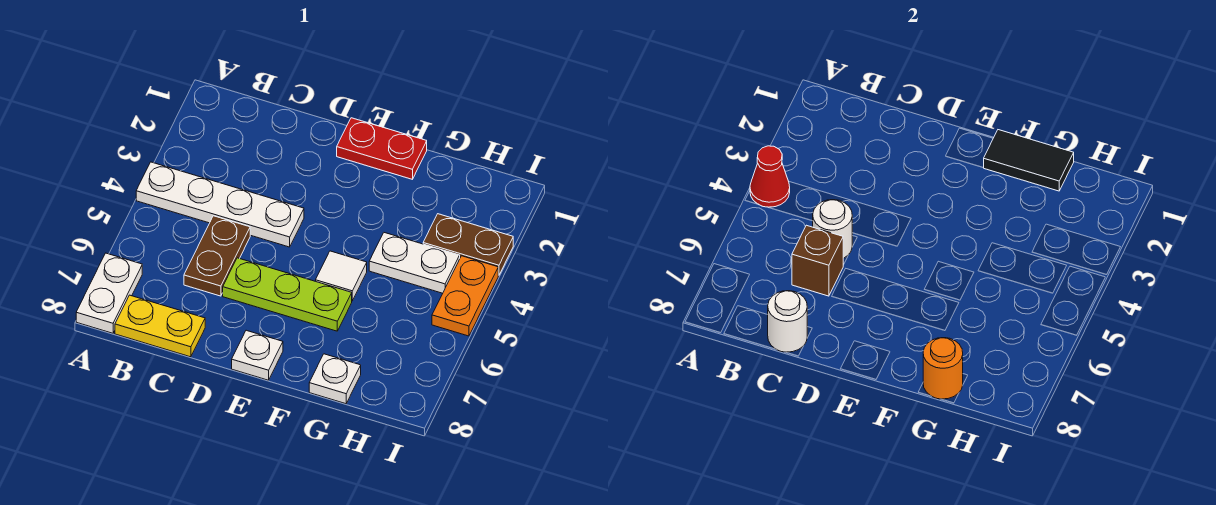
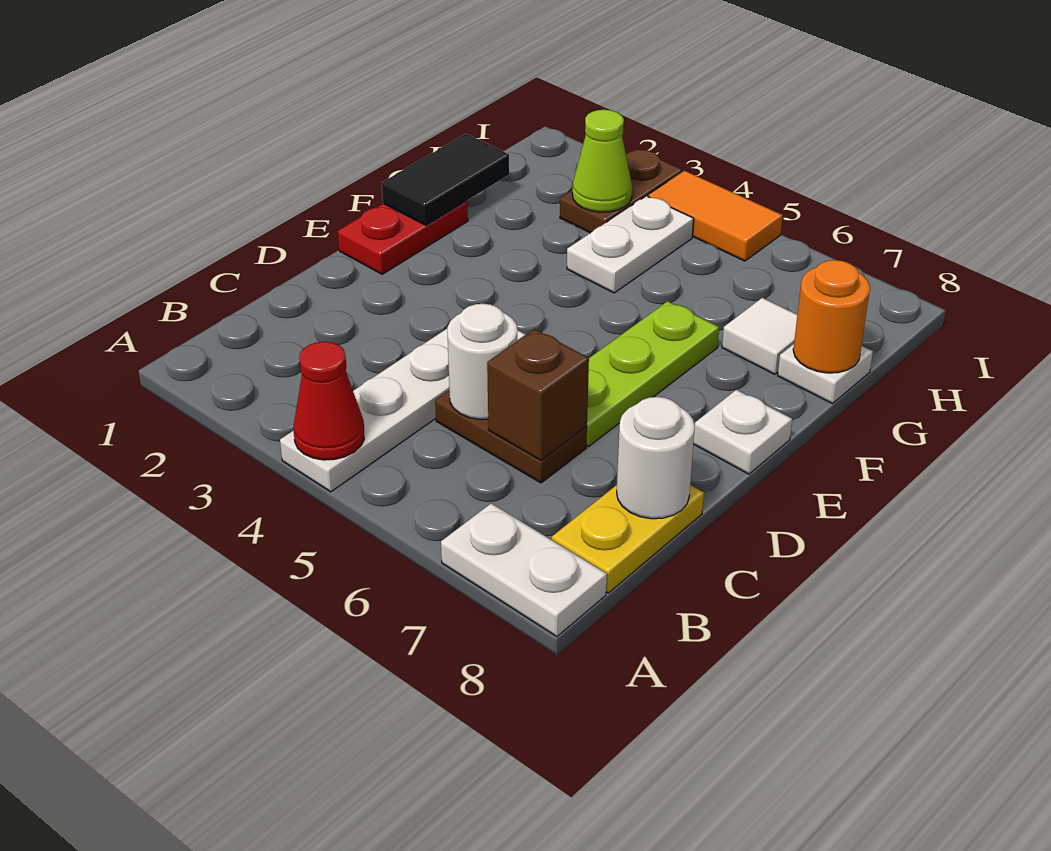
white tile F5 level 1 -> white tile G7 level 1
none -> lime cone H3 level 2
orange plate I4:I5 level 1 -> orange tile I4:I5 level 1

